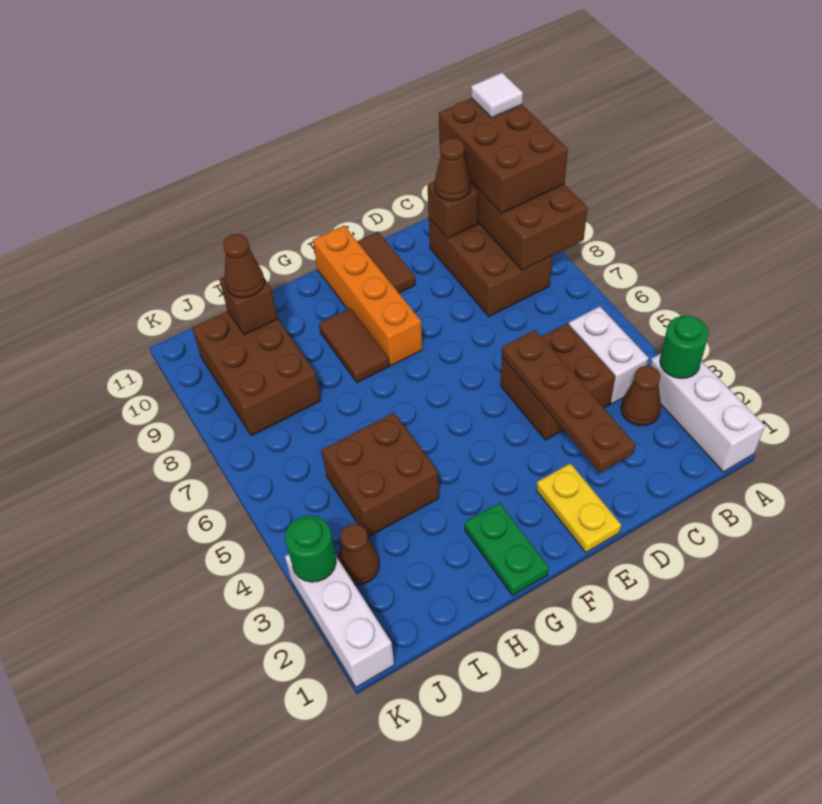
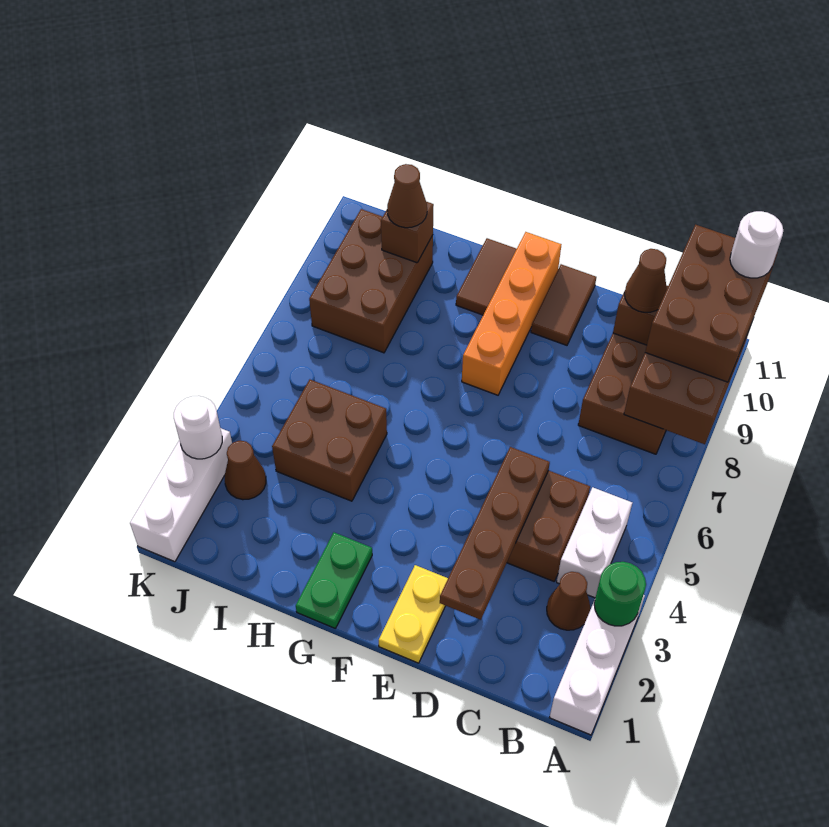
white tile A11 level 4 -> white round brick A11 level 4
brown tile G8:G9 level 1 -> brown tile G10:G11 level 1
green round brick K3 level 2 -> white round brick K3 level 2

